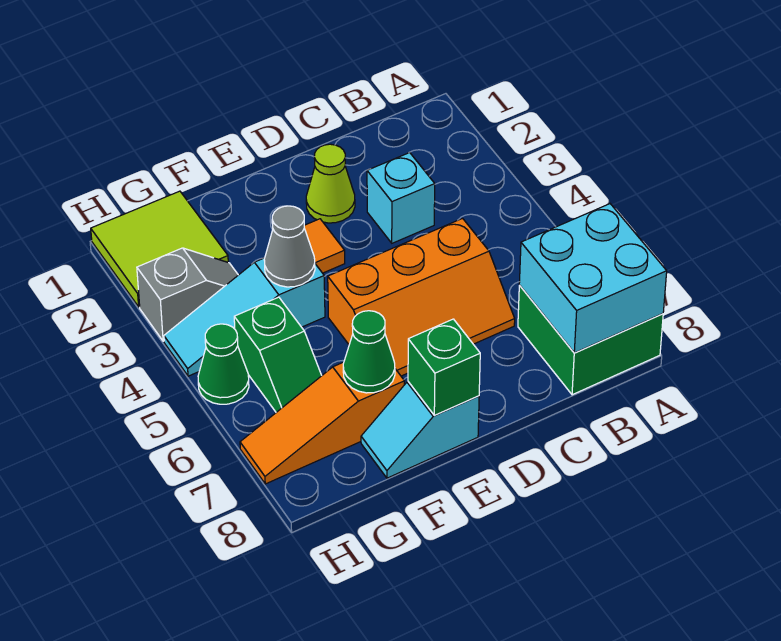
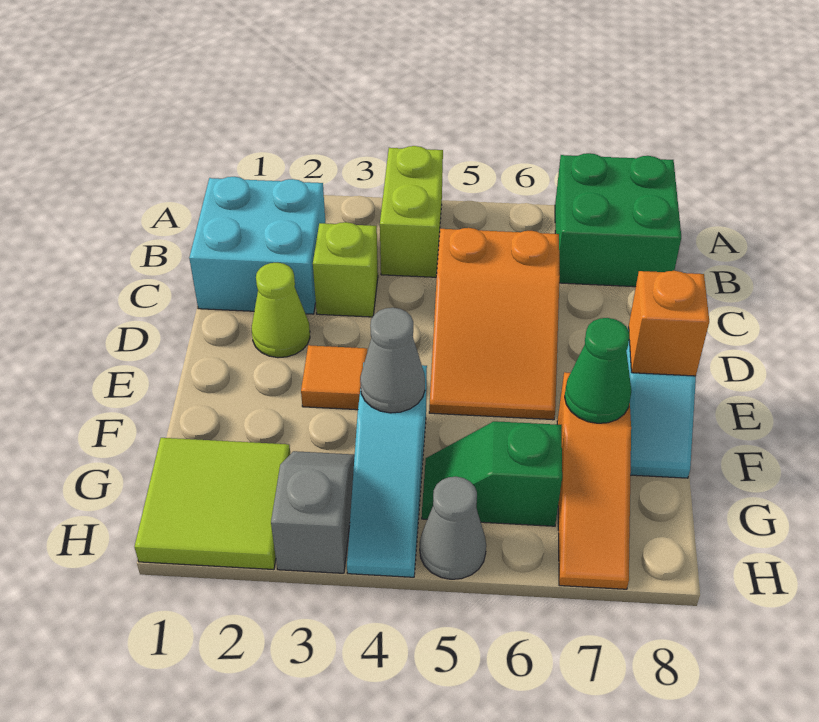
none -> lime brick A4:B4 level 1
cyan brick A7:B8 level 2 -> cyan brick B1:C2 level 1
cyan brick C3 level 1 -> lime brick C3 level 1
orange slope C5:E6 level 1 top 5 -> orange slope C5:E6 level 1 top C
green brick E8 level 2 -> orange brick E8 level 2
green slope G5:G6 level 1 top 5 -> green slope G5:G6 level 1 top 6
green cone H5 level 1 -> grey cone H5 level 1

